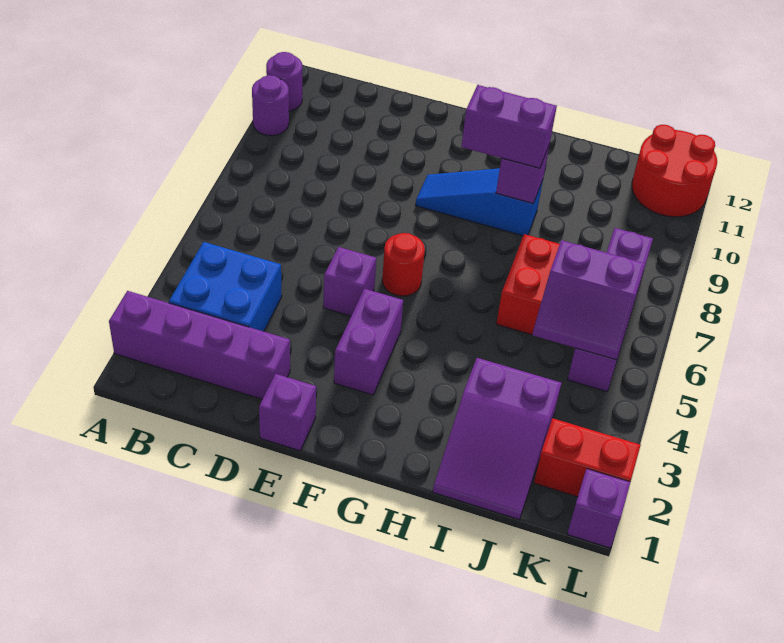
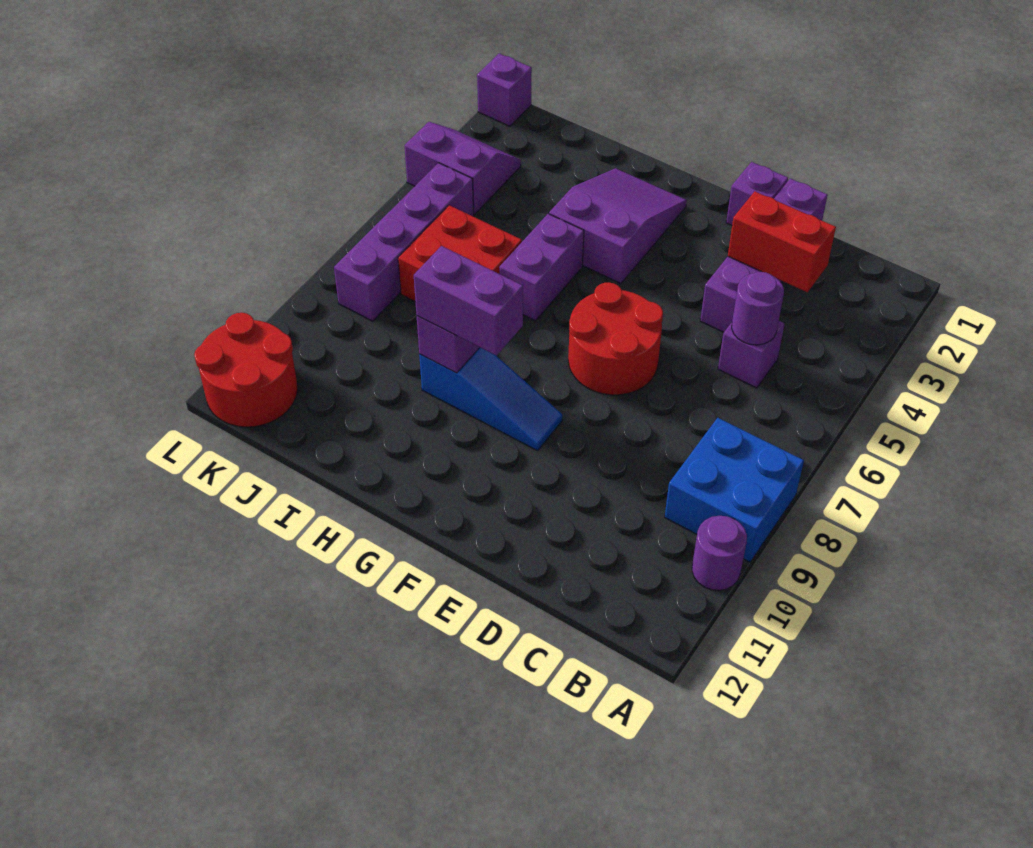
purple brick A2:D2 level 1 -> purple brick D1:D4 level 1
purple round brick A11 level 1 -> purple round brick C5 level 2
blue brick B3:C4 level 1 -> blue brick A8:B9 level 1
purple brick E5 level 1 -> purple brick C5 level 1
purple brick F3:F4 level 1 -> purple brick H5:H6 level 1
red round brick F6 level 1 -> red round brick E6:F7 level 1
purple slope I1:J3 level 1 top 3 -> purple slope G2:H4 level 1 top 4
purple slope J5:K6 level 2 top 6 -> purple slope K3:L4 level 1 top 4
red brick K2:L2 level 1 -> red brick C3:D3 level 2

